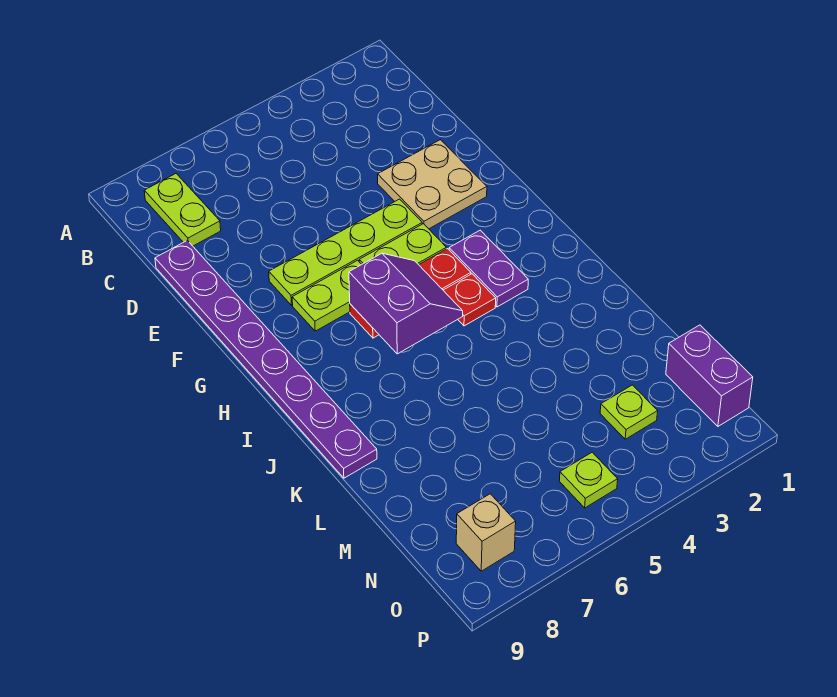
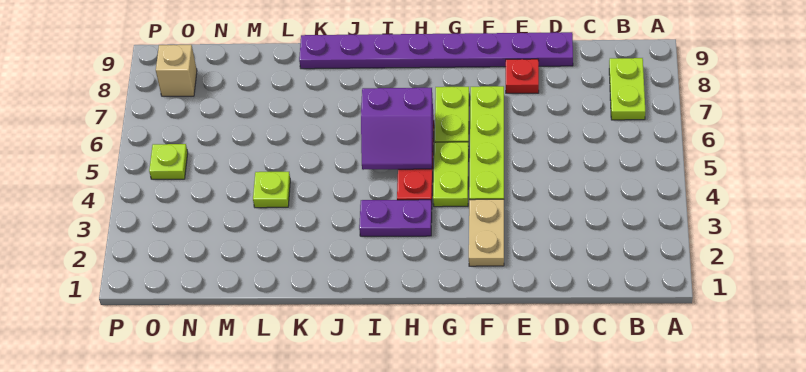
lime plate B8:C8 level 1 -> lime plate B7:B8 level 1
tan plate E2:F3 level 1 -> tan plate F2:F3 level 1
red plate I4 level 1 -> red plate E8 level 1
purple brick N1:O1 level 1 -> none
lime plate N3 level 1 -> lime plate L4 level 1

